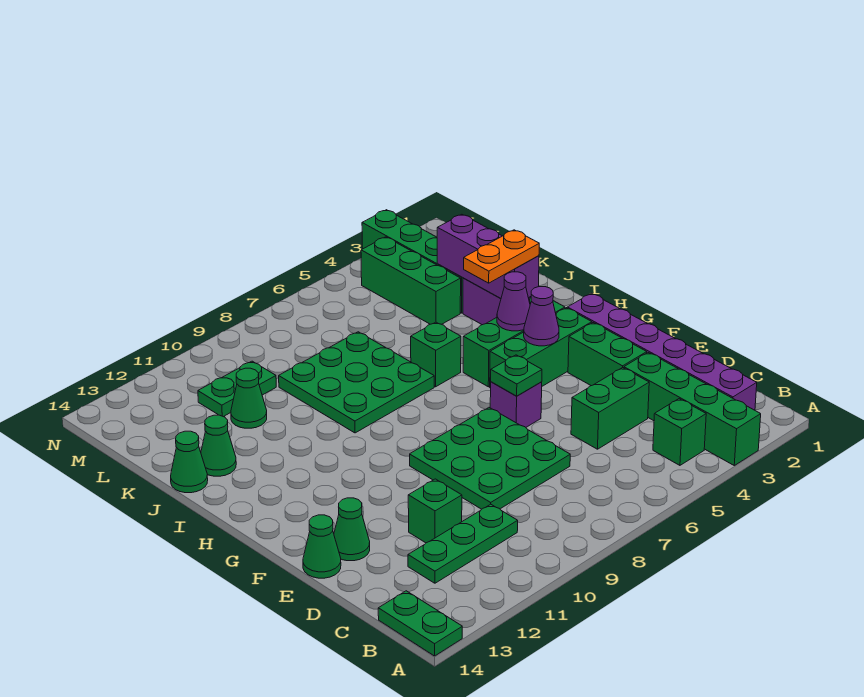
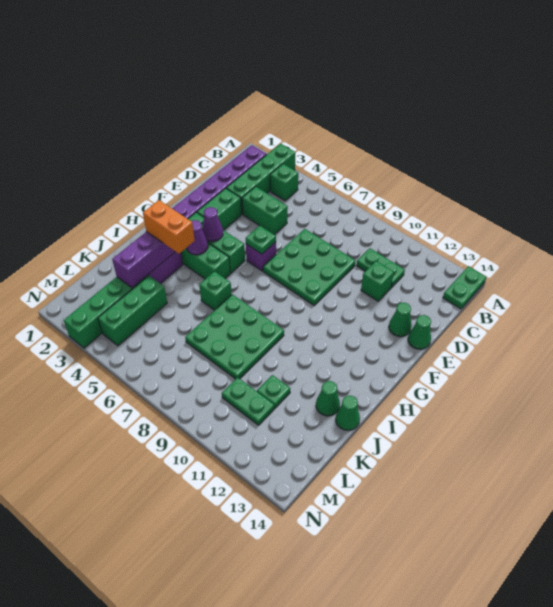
green plate C10:C12 level 1 -> green plate C10:C11 level 1
orange plate I3:I4 level 3 -> orange brick I3:I4 level 3
green cone K11 level 1 -> green plate K11 level 1

